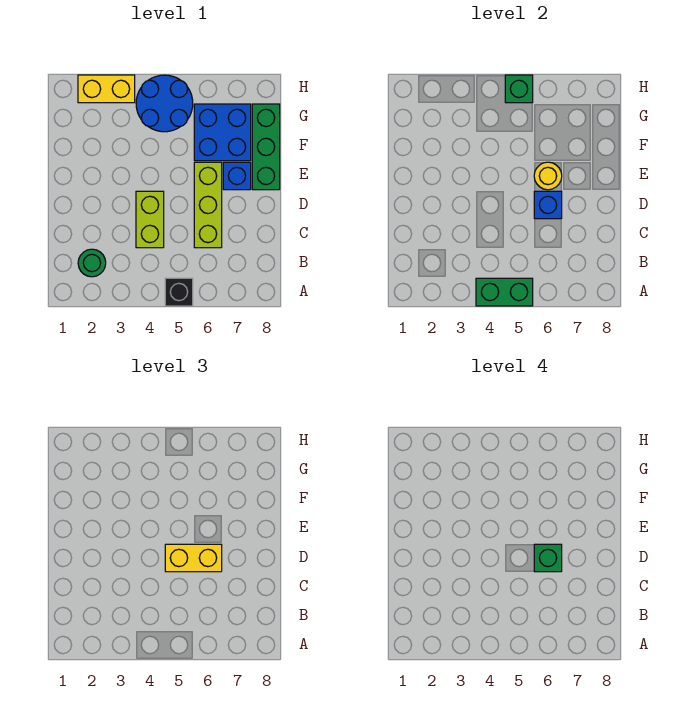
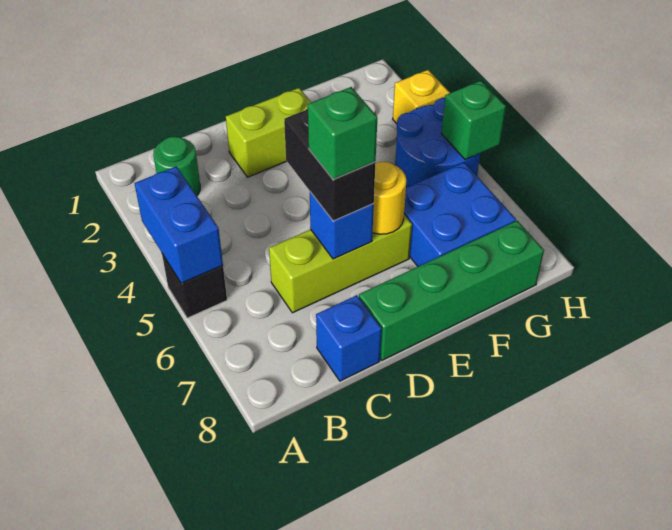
green brick A4:A5 level 2 -> blue brick A4:A5 level 2
lime brick C4:D4 level 1 -> lime brick D2:E2 level 1
yellow brick D5:D6 level 3 -> black brick D5:D6 level 3
blue brick E7 level 1 -> blue brick C8 level 1
green brick E8:G8 level 1 -> green brick D8:G8 level 1
yellow brick H2:H3 level 1 -> yellow brick H3 level 1

